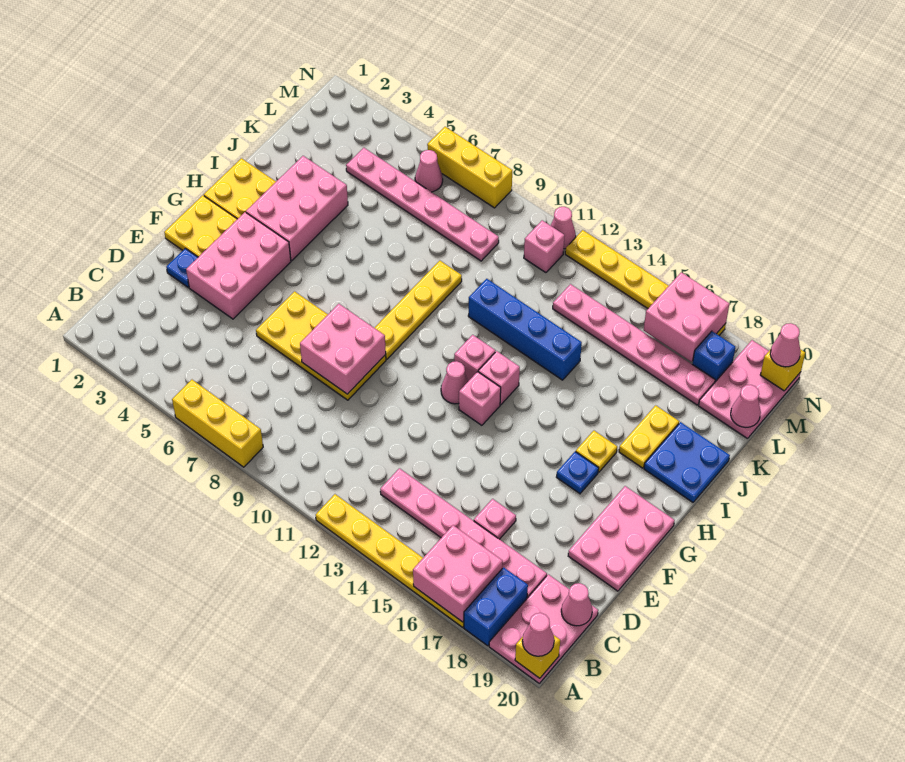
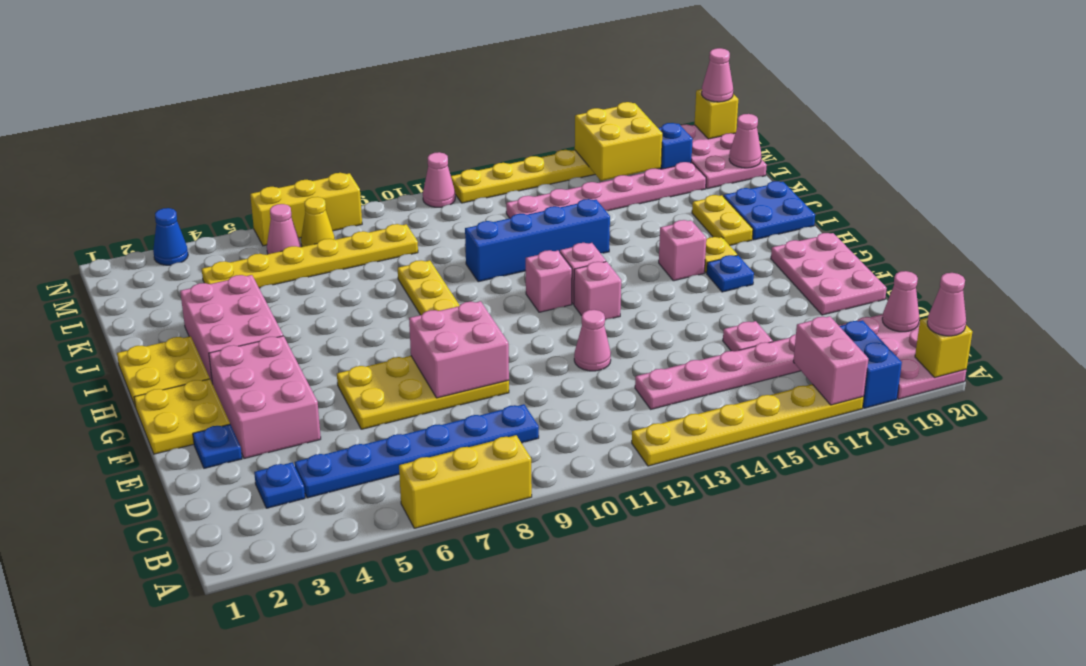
pink brick A16:B17 level 2 -> pink brick A17:B17 level 2
none -> blue plate C3 level 1
none -> blue plate C4:C9 level 1
pink cone G12 level 1 -> pink cone E12 level 1
pink plate L4:L9 level 1 -> yellow plate L4:L9 level 1
none -> yellow cone M7 level 1
pink brick M11 level 1 -> pink brick H16 level 1
pink brick M16:N17 level 2 -> yellow brick M16:N17 level 2
none -> blue cone N3 level 1

